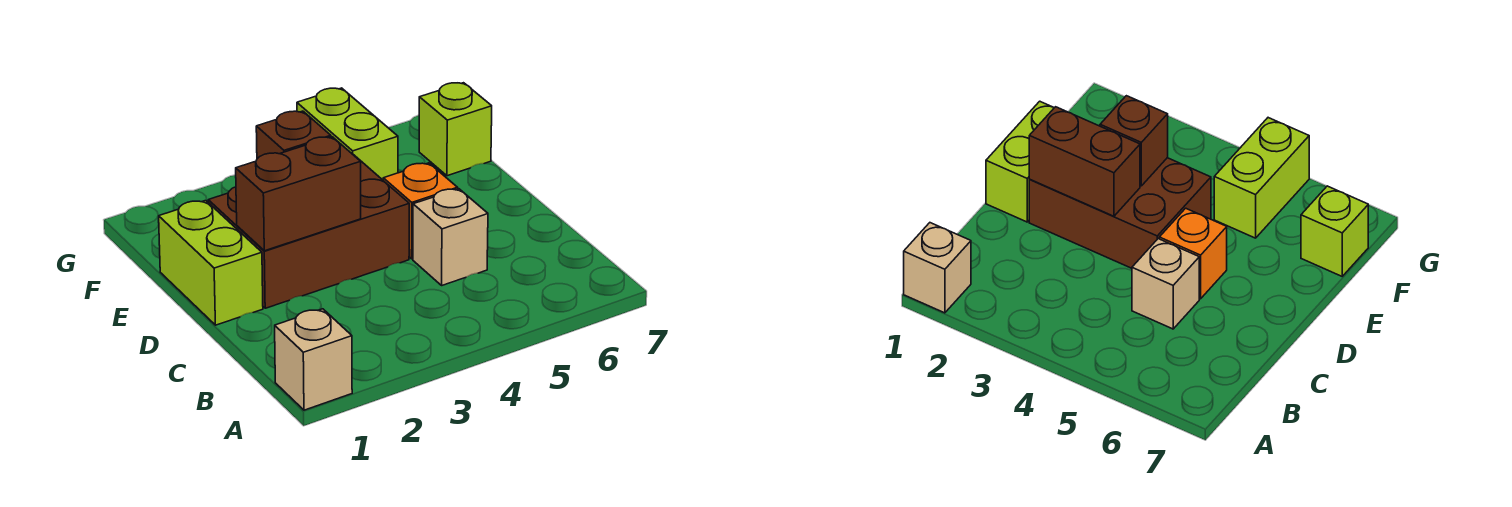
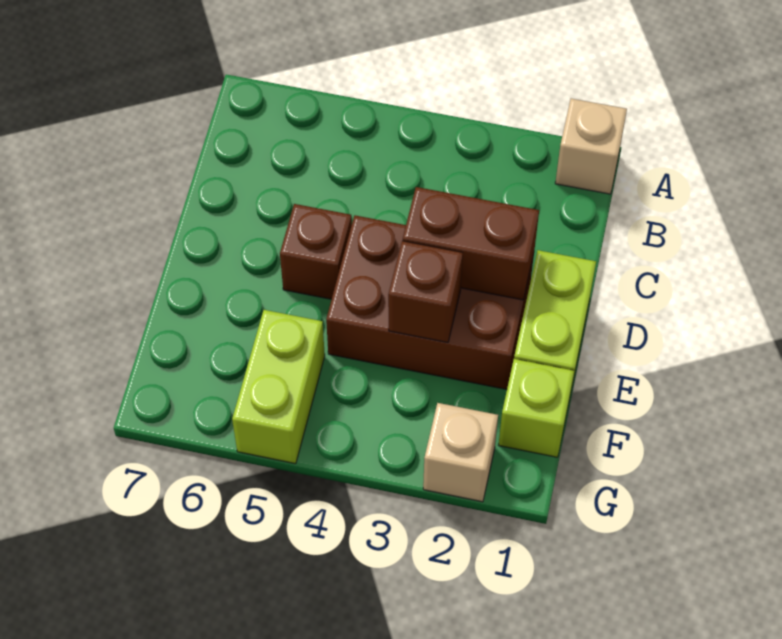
tan brick C5 level 1 -> tan brick G2 level 1
orange brick D5 level 1 -> brown brick D5 level 1
lime brick F7 level 1 -> lime brick F1 level 1

